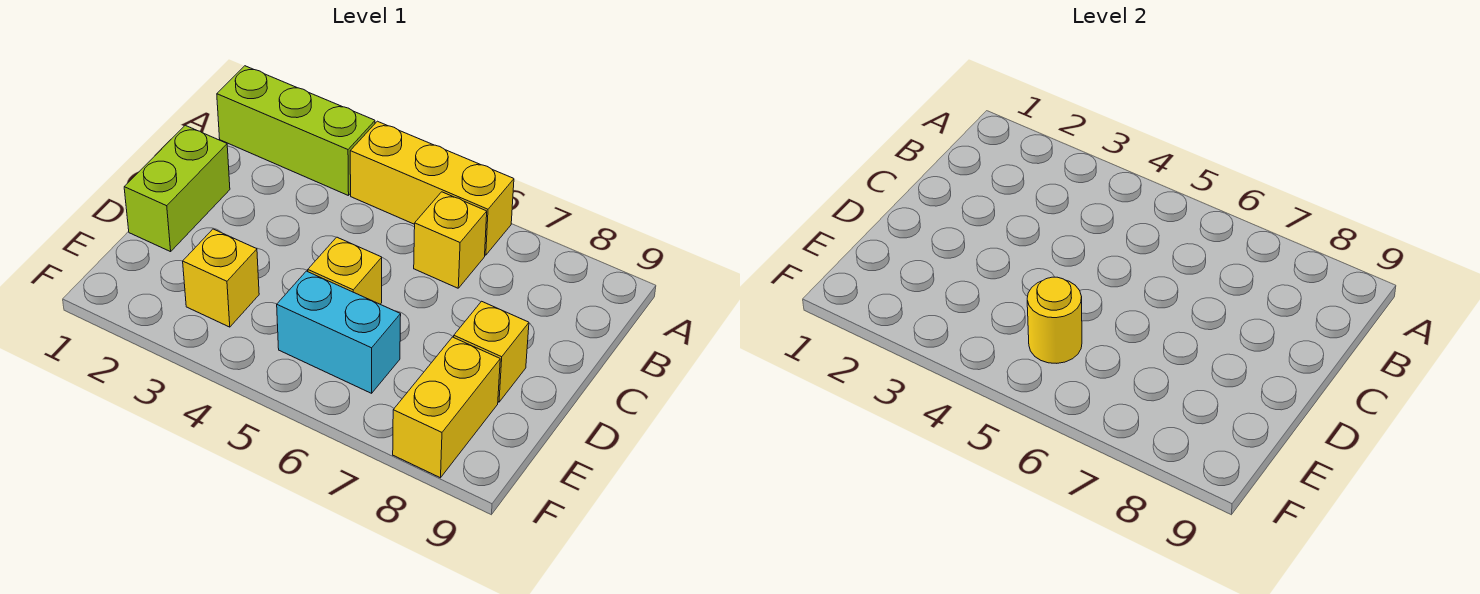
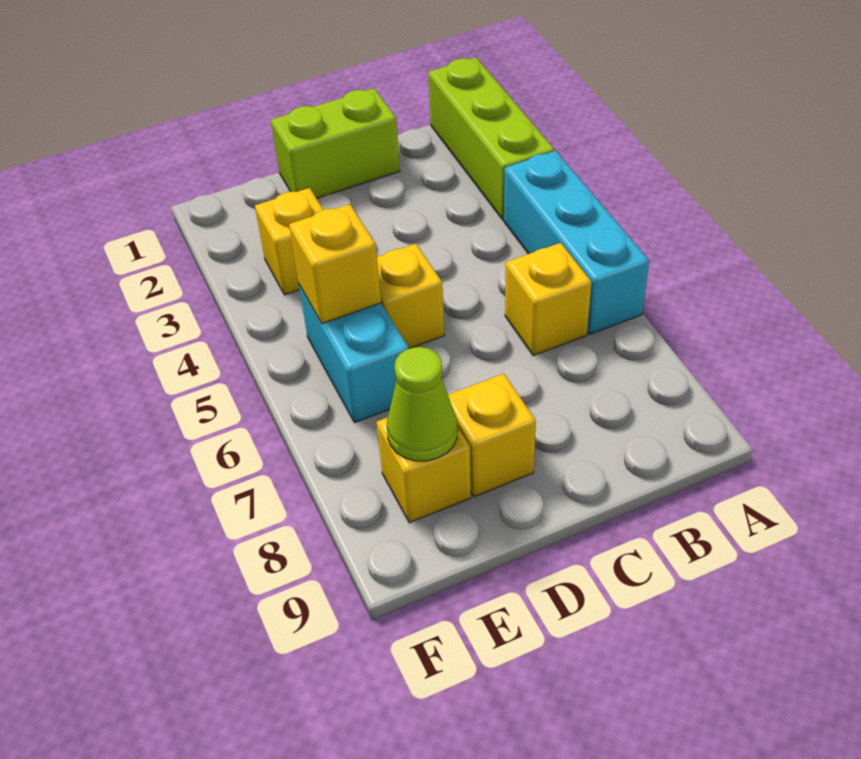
yellow brick A4:A6 level 1 -> cyan brick A4:A6 level 1
yellow round brick E5 level 2 -> yellow brick E5 level 2
yellow brick E8:F8 level 1 -> yellow brick E8 level 1
none -> lime cone E8 level 2

